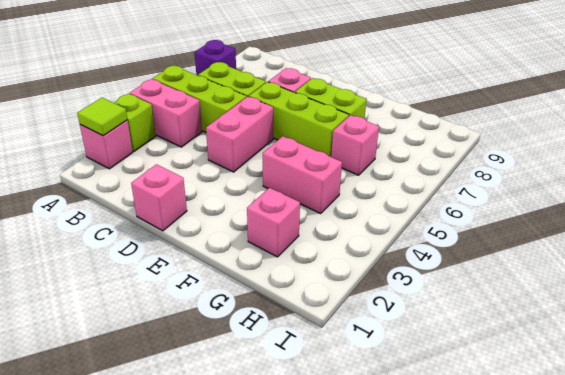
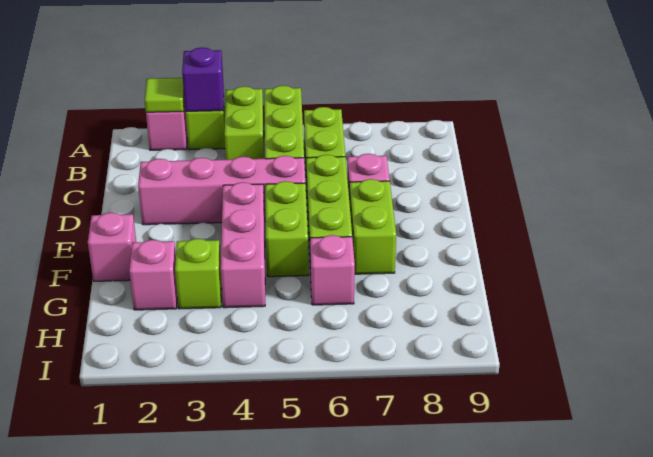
pink brick A4:B4 level 1 -> lime brick A4:B4 level 1
purple brick A7 level 1 -> purple brick A3 level 2
pink brick D1 level 1 -> pink brick F1 level 1
pink brick D4:D5 level 1 -> pink brick D2:D5 level 1
none -> lime brick E5:F5 level 1
pink brick F4:G4 level 1 -> pink brick E4:G4 level 1
none -> lime brick G3 level 1

